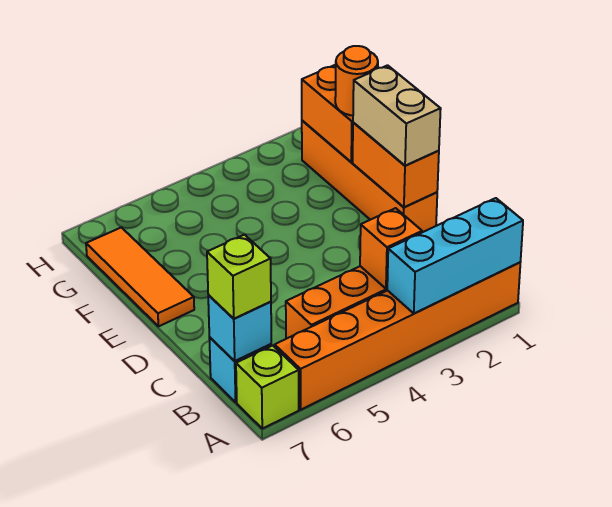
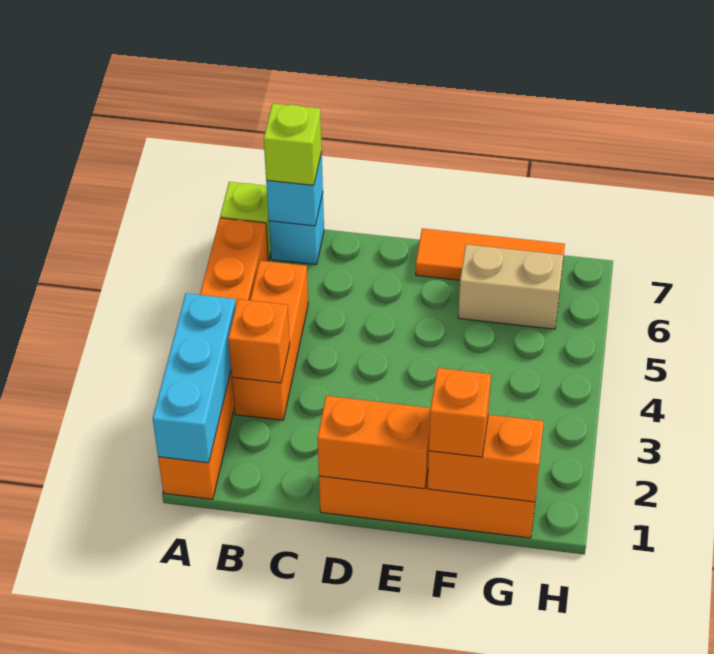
tan brick D1:E1 level 3 -> tan brick F6:G6 level 1
orange round brick F1 level 3 -> orange brick F1 level 3

